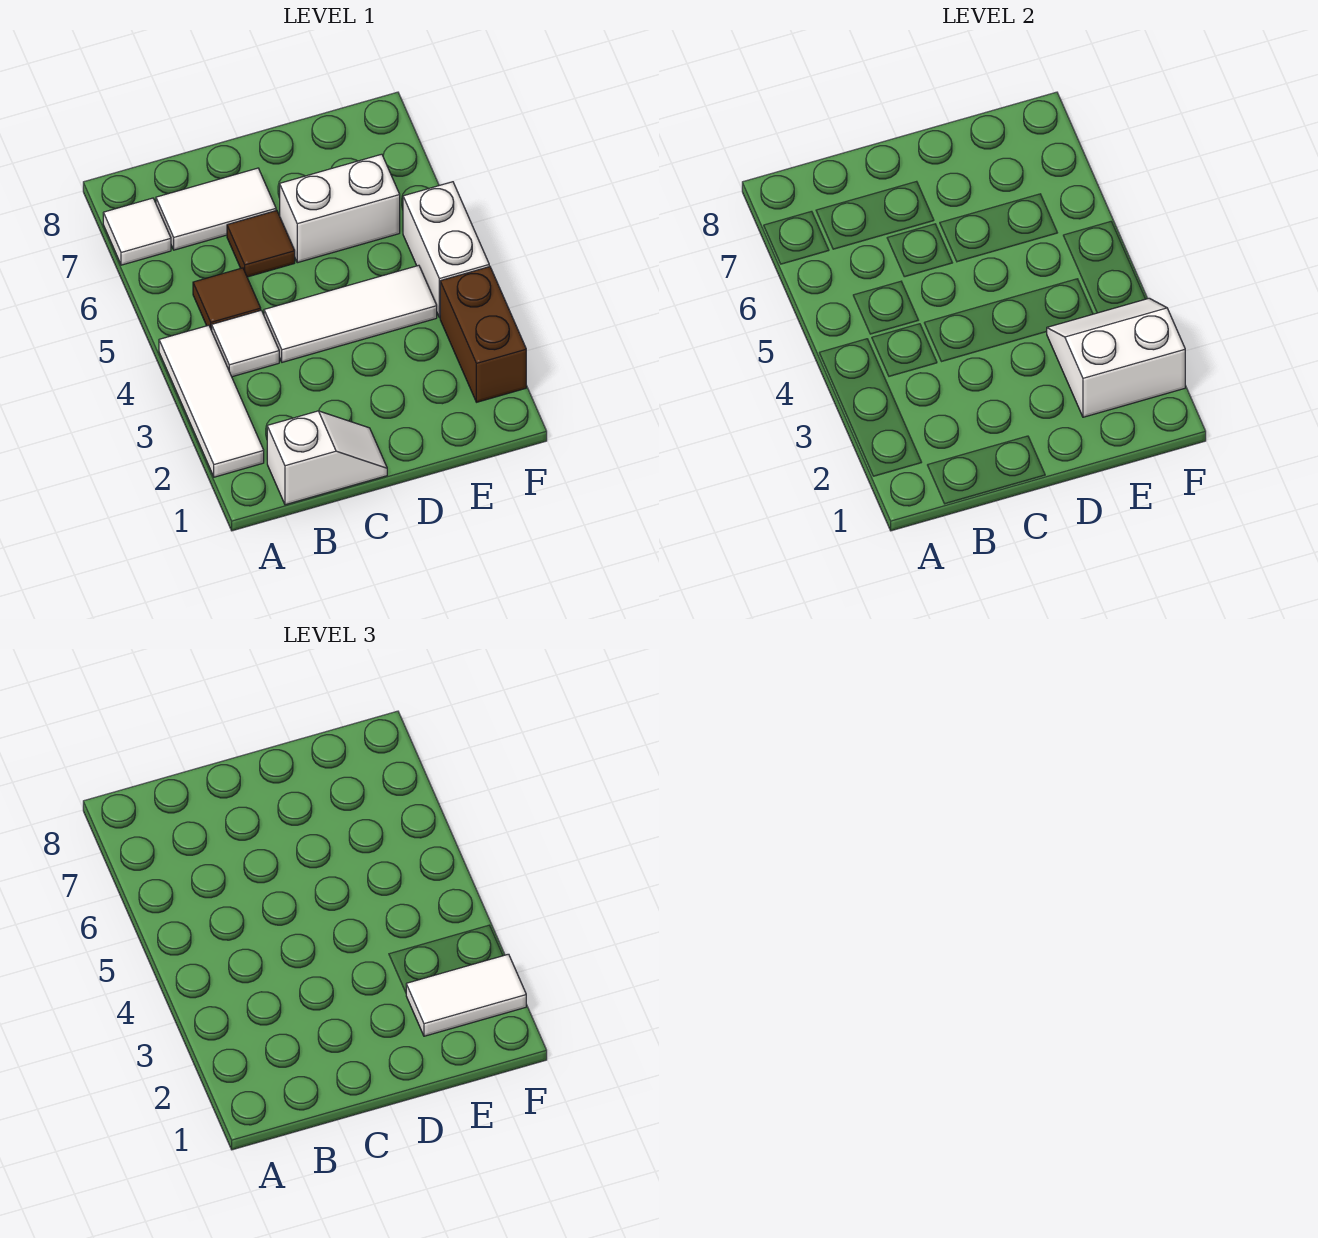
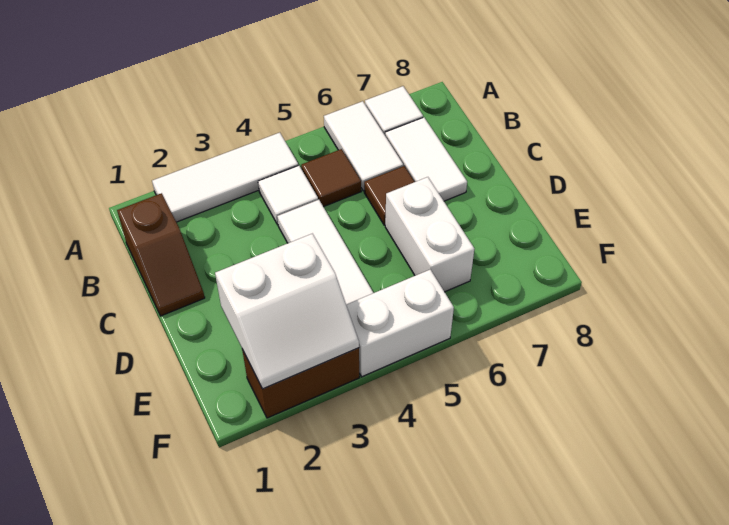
white slope B1:C1 level 1 top B -> brown slope B1:C1 level 1 top B
white slope E2:F3 level 2 top 2 -> white slope E2:F3 level 2 top E
white tile E2:F2 level 3 -> white tile A6:B6 level 1

